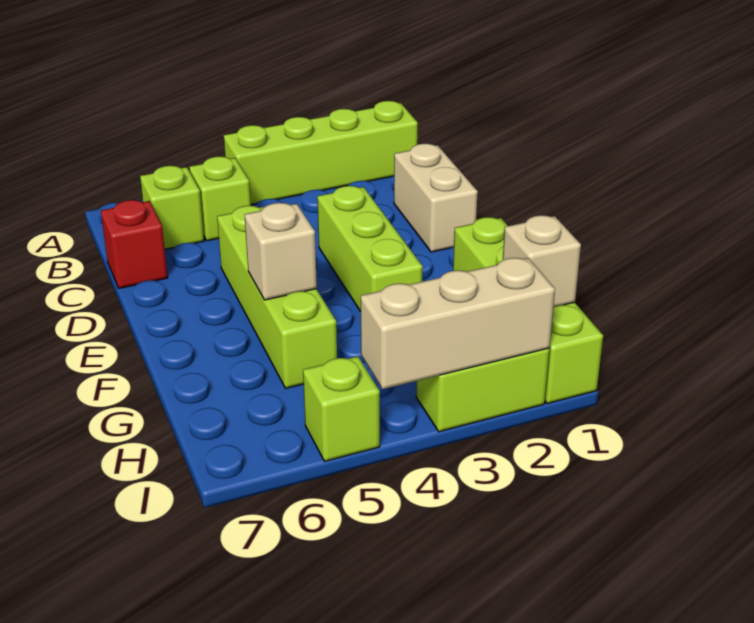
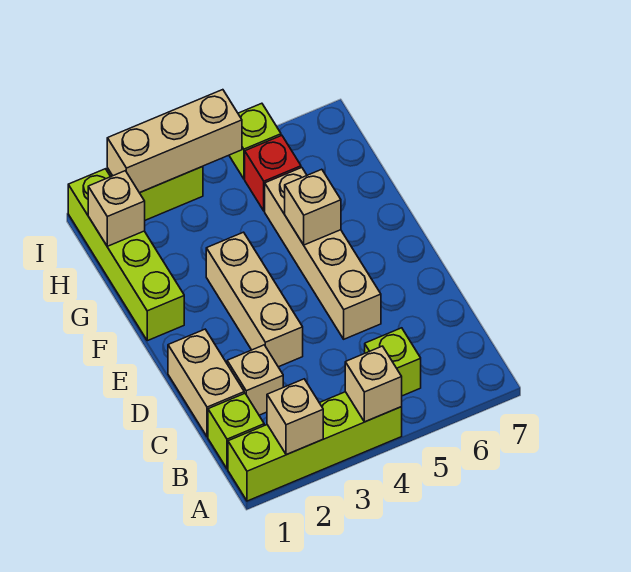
none -> tan brick A2 level 2
none -> tan brick A4 level 2
lime brick B6 level 1 -> lime brick B1 level 1
none -> tan brick C2 level 1
red brick C7 level 1 -> red brick H5 level 1
lime brick D3:F3 level 1 -> tan brick D3:F3 level 1
lime brick D5:G5 level 1 -> tan brick D5:G5 level 1

